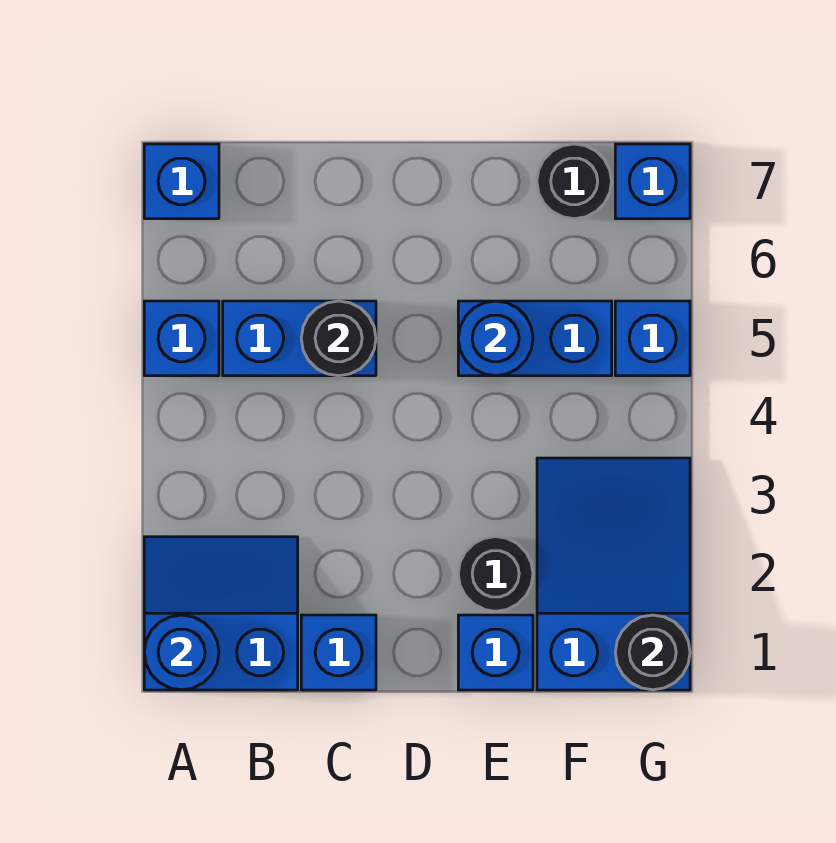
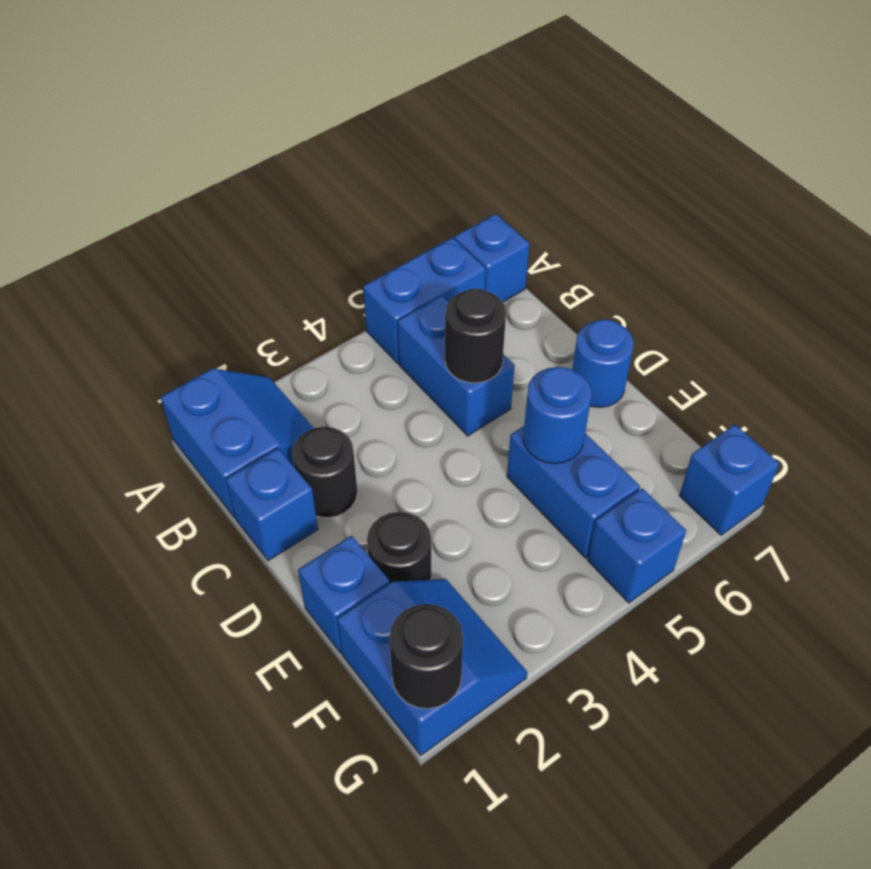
blue round brick A1 level 2 -> blue round brick D7 level 1
blue brick A5 level 1 -> blue brick A5:A6 level 1
blue slope F1:G3 level 1 top 1 -> blue slope F1:G2 level 1 top 1
black round brick F7 level 1 -> black round brick C2 level 1

